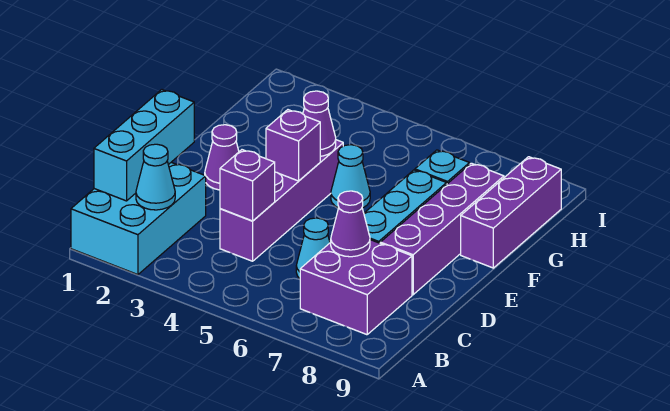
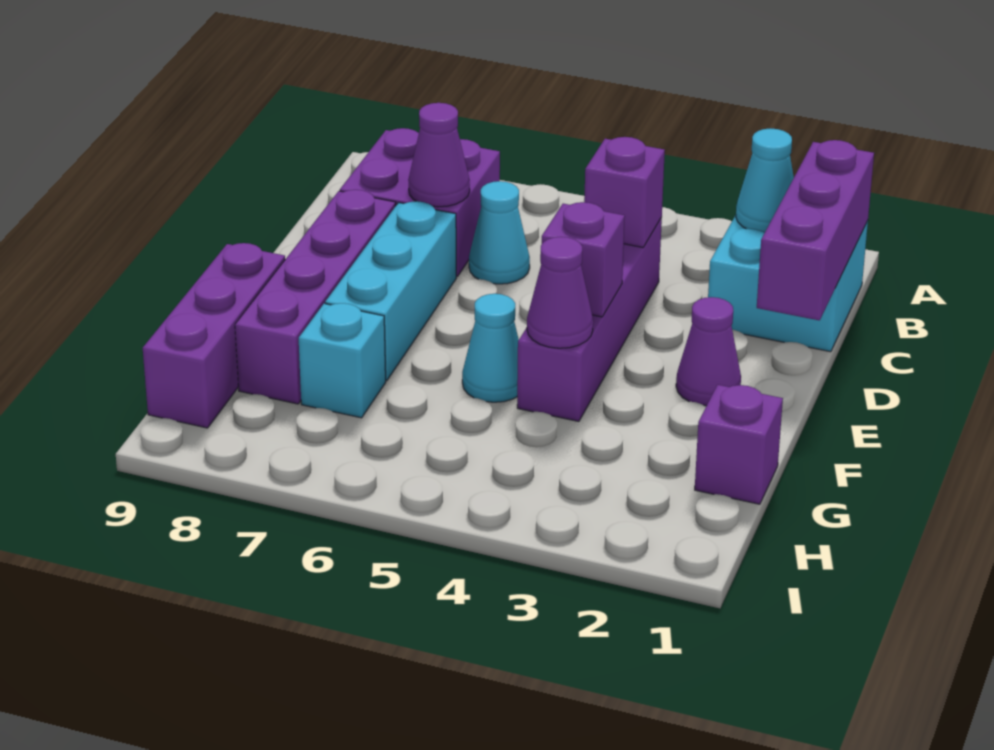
cyan brick A1:C2 level 1 -> cyan brick B1:C2 level 1
cyan brick B1:D1 level 2 -> purple brick B1:D1 level 2
none -> purple brick G1 level 1

